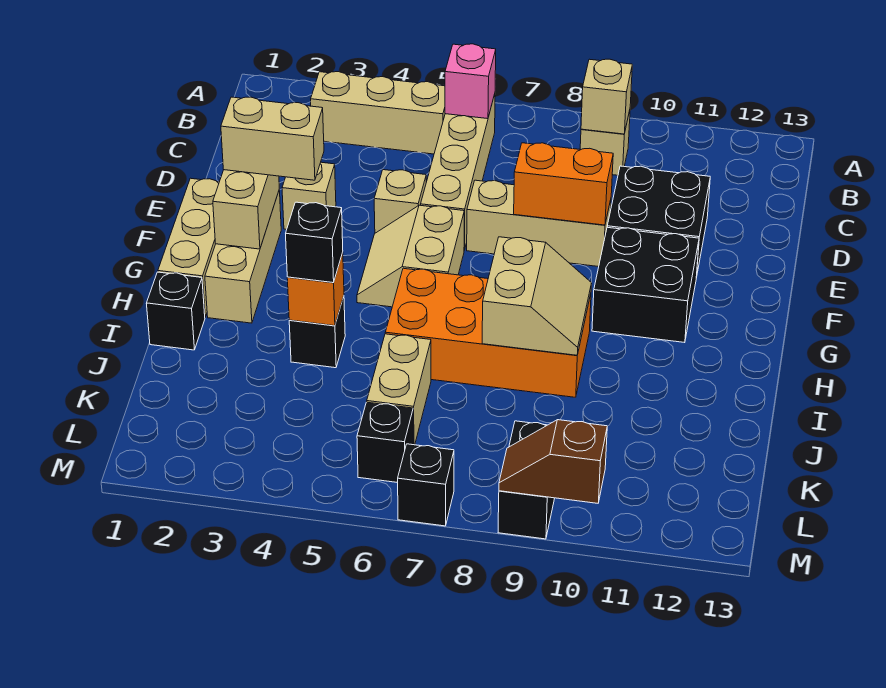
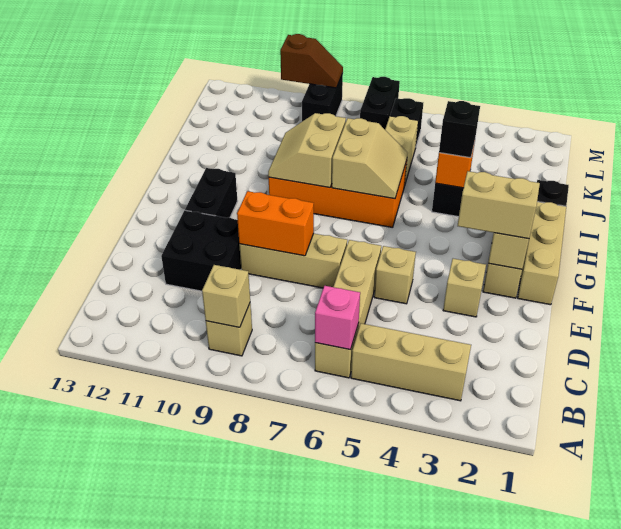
tan slope F5:G6 level 1 top 6 -> tan slope H6:I7 level 2 top 7
black brick F10:G11 level 1 -> black brick F11:G11 level 1
black brick M7 level 1 -> black brick L7:M7 level 1

